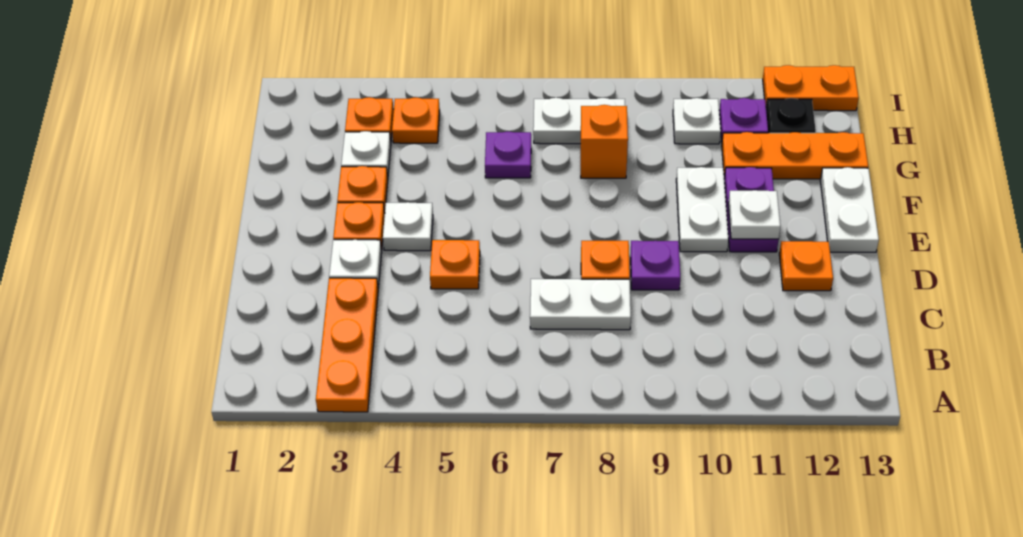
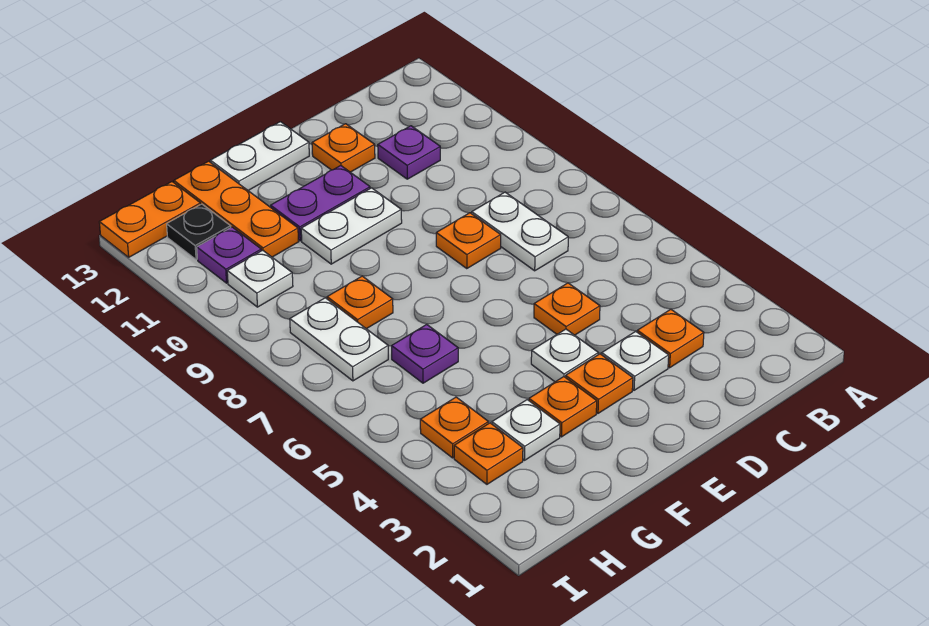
orange plate A3:C3 level 1 -> orange plate C3 level 1
purple plate D9 level 1 -> purple plate C11 level 1
white plate E11 level 2 -> none
orange brick G8 level 1 -> orange plate G8 level 1
orange plate I12:I13 level 1 -> orange plate H13:I13 level 1

